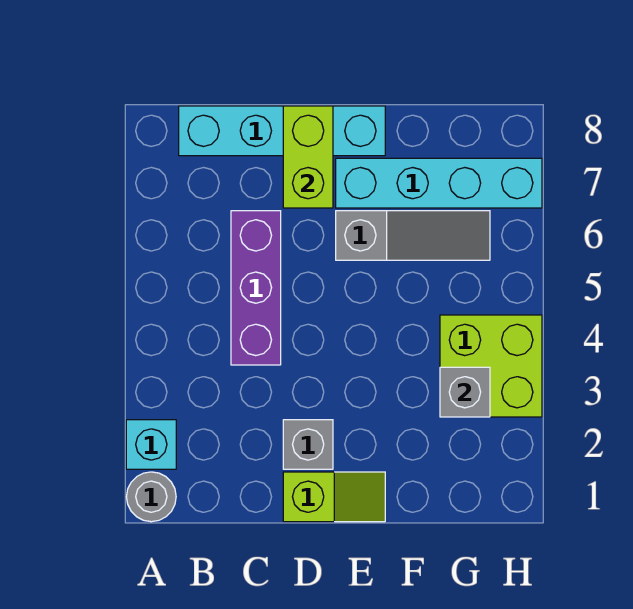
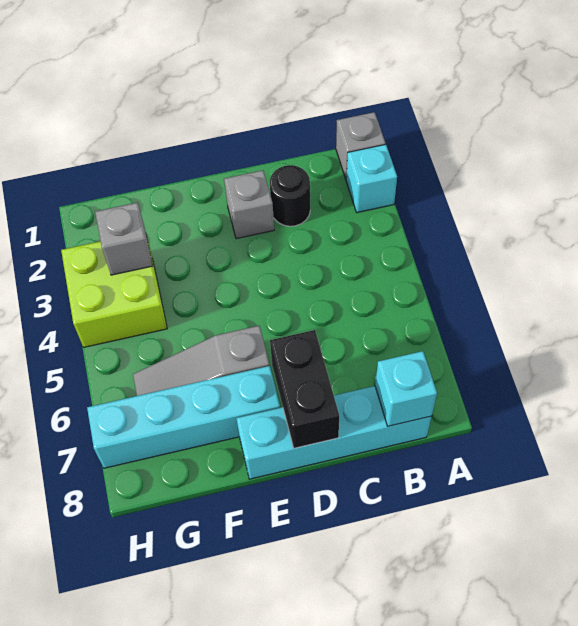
grey round brick A1 level 1 -> grey brick A1 level 1
none -> cyan brick B8 level 2
none -> black round brick C2 level 1
purple brick C4:C6 level 1 -> none
lime slope D1:E1 level 1 top D -> none
lime brick D7:D8 level 2 -> black brick D7:D8 level 2

